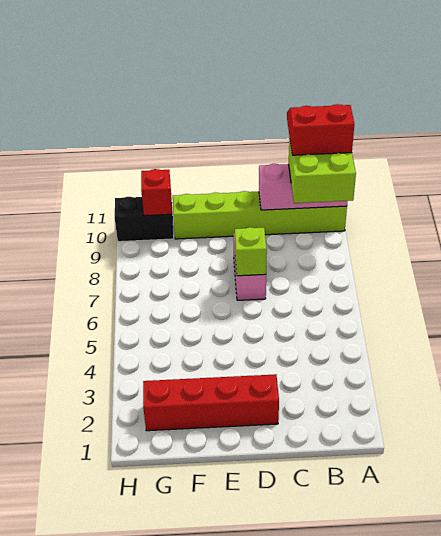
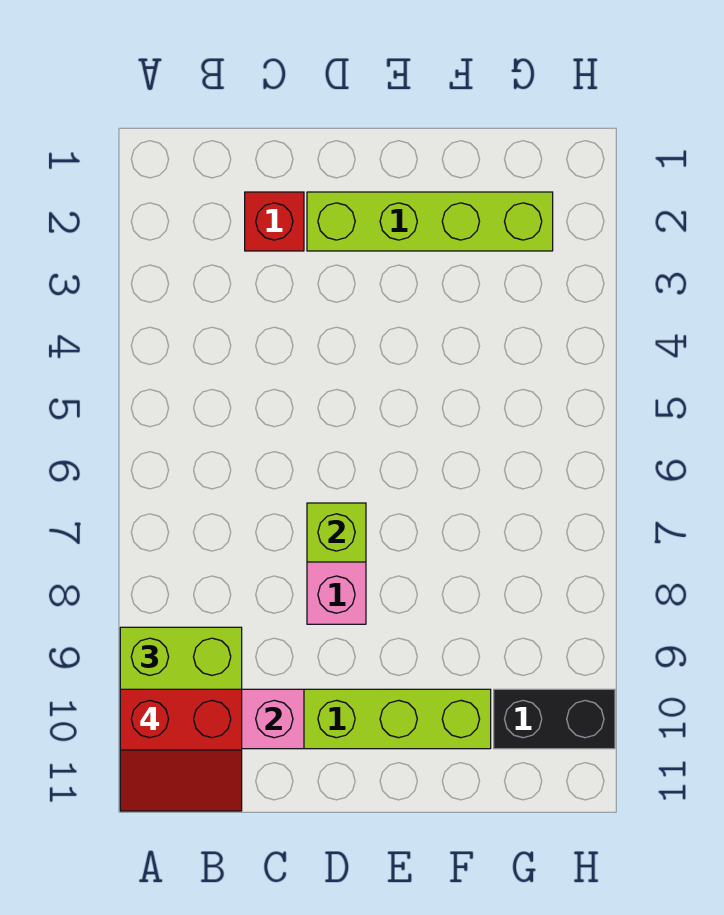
red brick D2:G2 level 1 -> lime brick D2:G2 level 1
red brick G10 level 2 -> red brick C2 level 1

